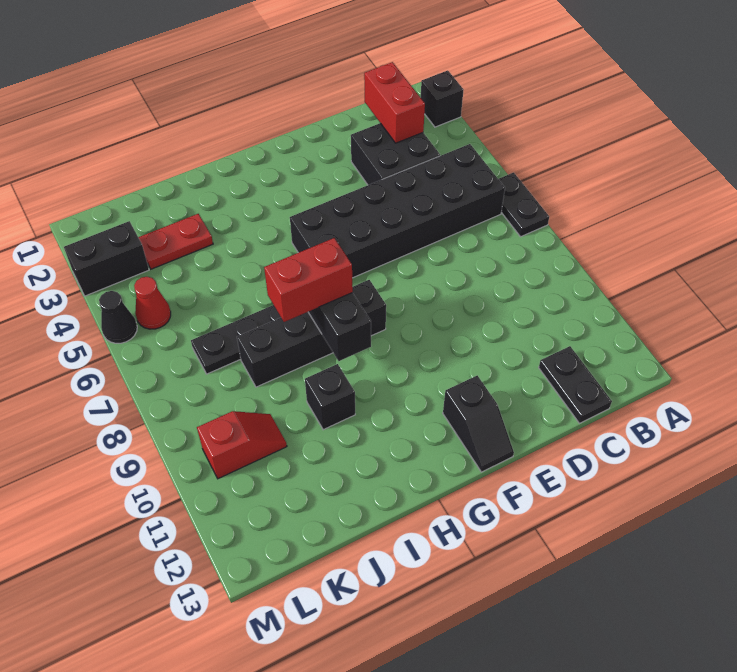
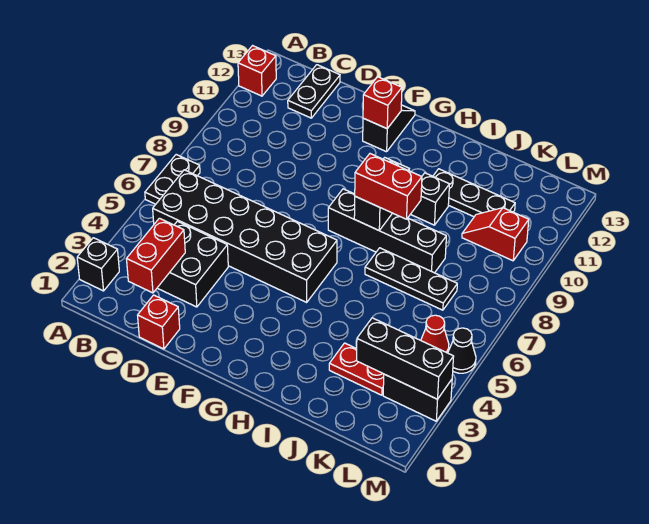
none -> red brick A12 level 1
none -> red brick D1 level 1
none -> red brick F12 level 2
none -> black plate I11:K11 level 1
none -> black brick K3:M3 level 2

